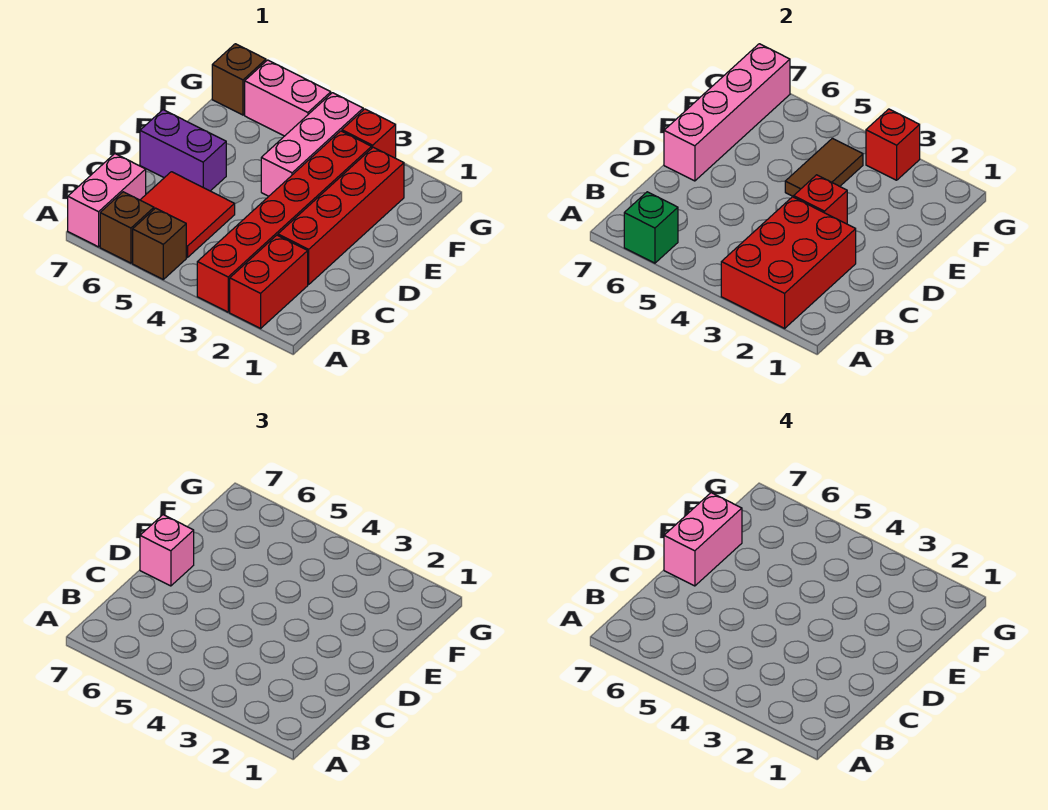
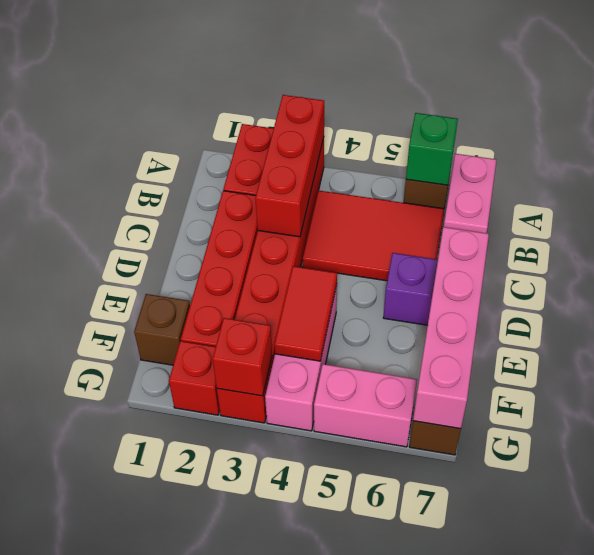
red brick A2:C3 level 2 -> red brick A3:C3 level 2
brown brick A5 level 1 -> brown brick F1 level 1
red tile B5:C6 level 1 -> red tile B4:C6 level 1
red brick D3 level 2 -> red brick G2 level 1
pink brick D7 level 3 -> none
pink brick D7:E7 level 4 -> none
brown tile E4:F4 level 2 -> red tile E4:F4 level 2

